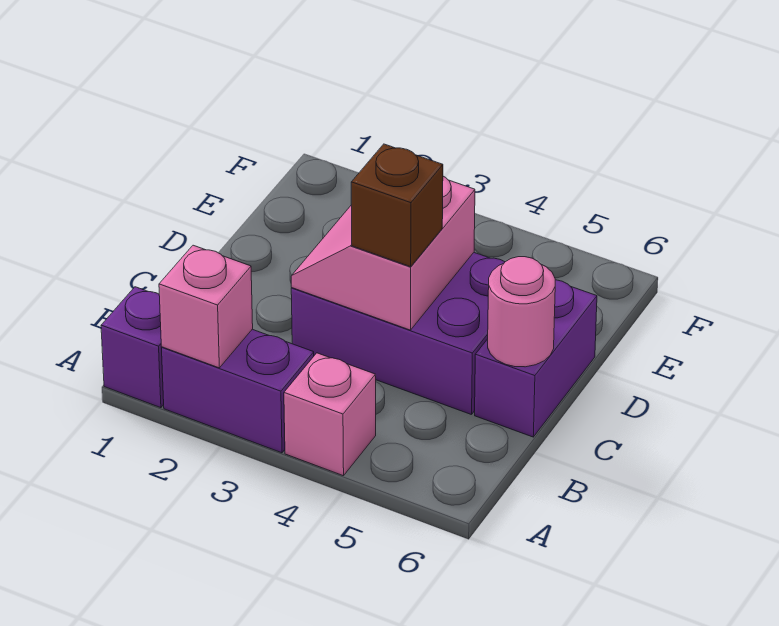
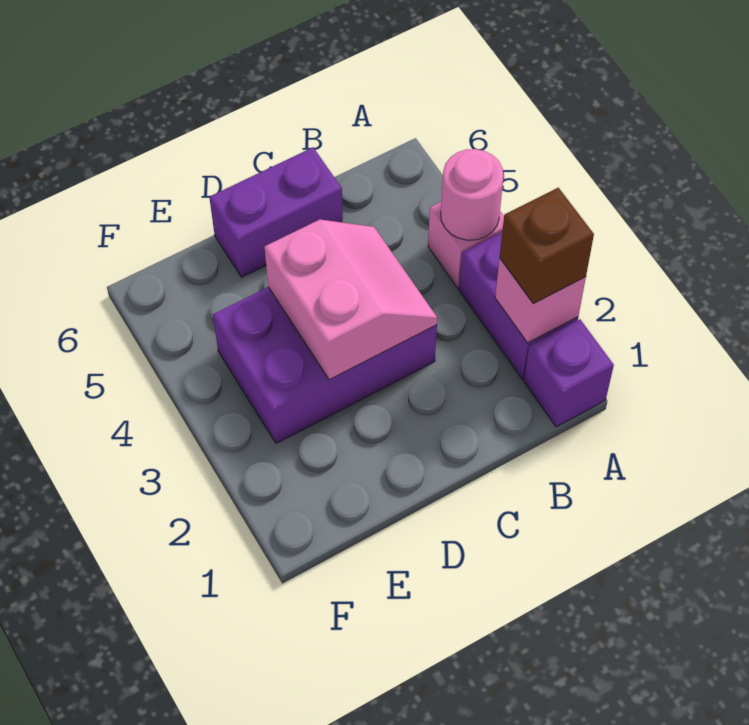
purple brick C3:D5 level 1 -> purple brick C3:E4 level 1
pink slope C3:D4 level 2 top 4 -> pink slope C3:D4 level 2 top D
brown brick C4 level 3 -> brown brick A2 level 3
pink round brick C6 level 2 -> pink round brick A4 level 2

